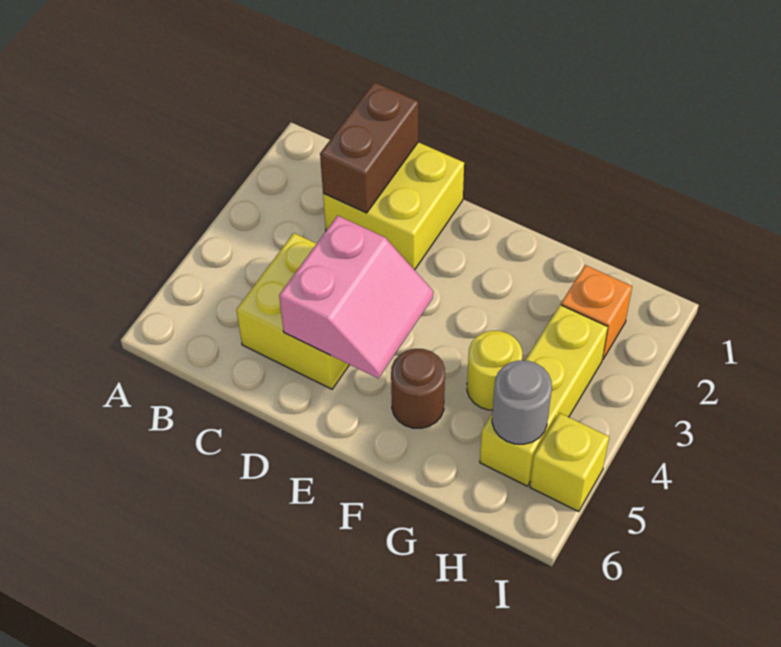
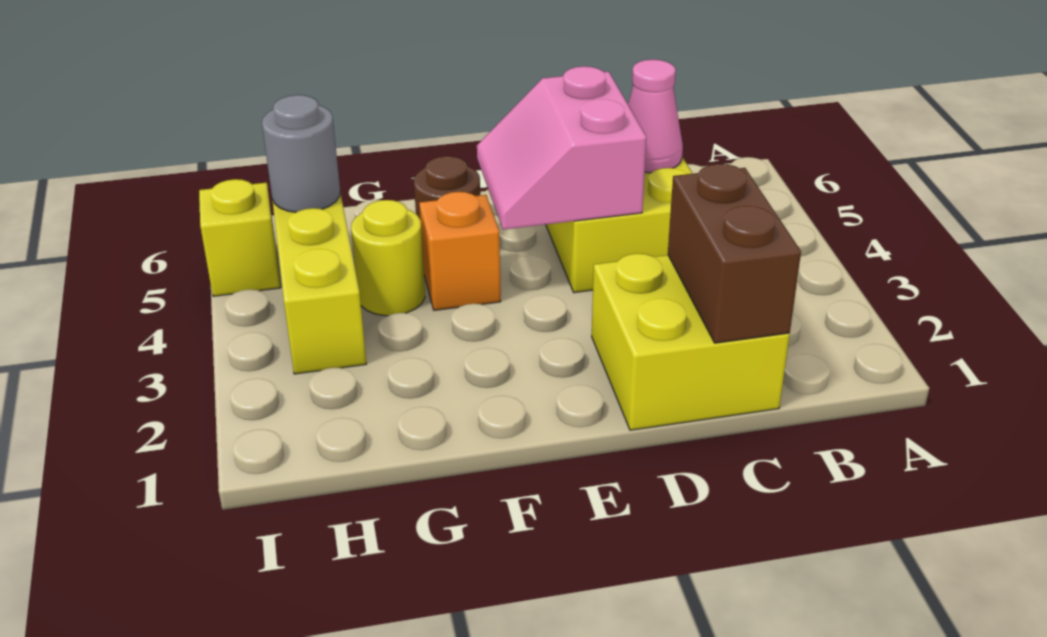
none -> pink cone C5 level 2
orange brick H2 level 1 -> orange brick F4 level 1

